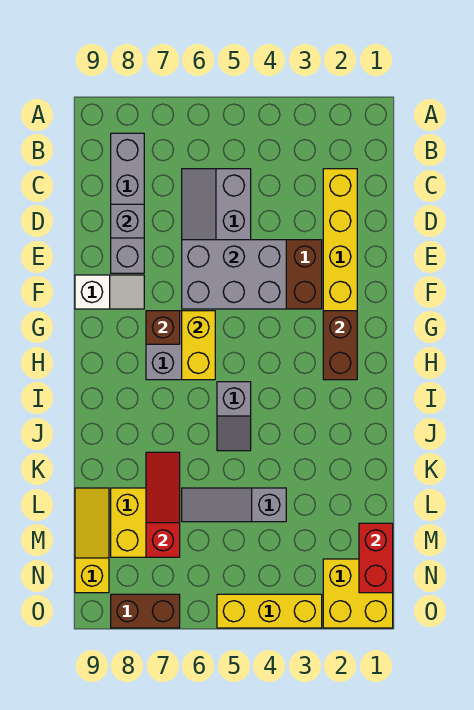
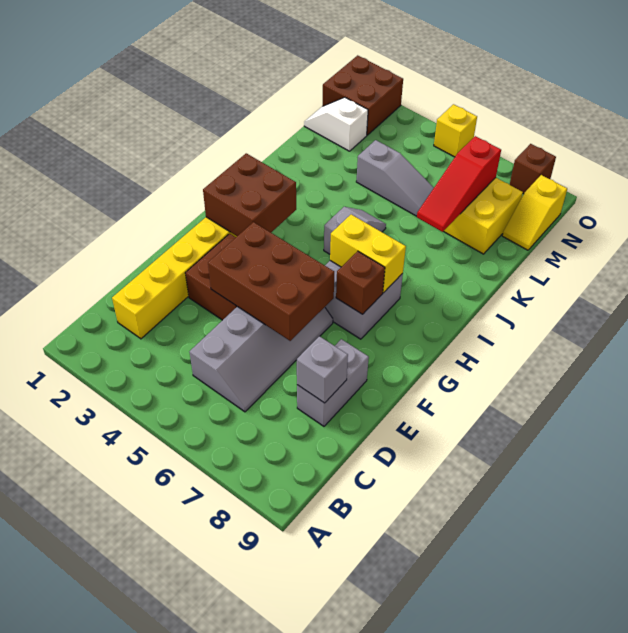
grey brick B8:E8 level 1 -> grey brick D8:E8 level 1
grey brick E4:F6 level 2 -> brown brick E4:F6 level 2
white slope F8:F9 level 1 top 9 -> white slope M1:M2 level 1 top 2
brown brick G2:H2 level 2 -> brown brick G2:H3 level 2
yellow brick G6:H6 level 2 -> yellow brick H6:H7 level 2
yellow slope L9:N9 level 1 top N -> yellow slope M9:N9 level 1 top N
red brick M1:N1 level 2 -> none
yellow brick N1:O2 level 1 -> brown brick N1:O2 level 1
yellow brick O3:O5 level 1 -> yellow brick O5 level 1
brown brick O7:O8 level 1 -> brown brick O8 level 1

